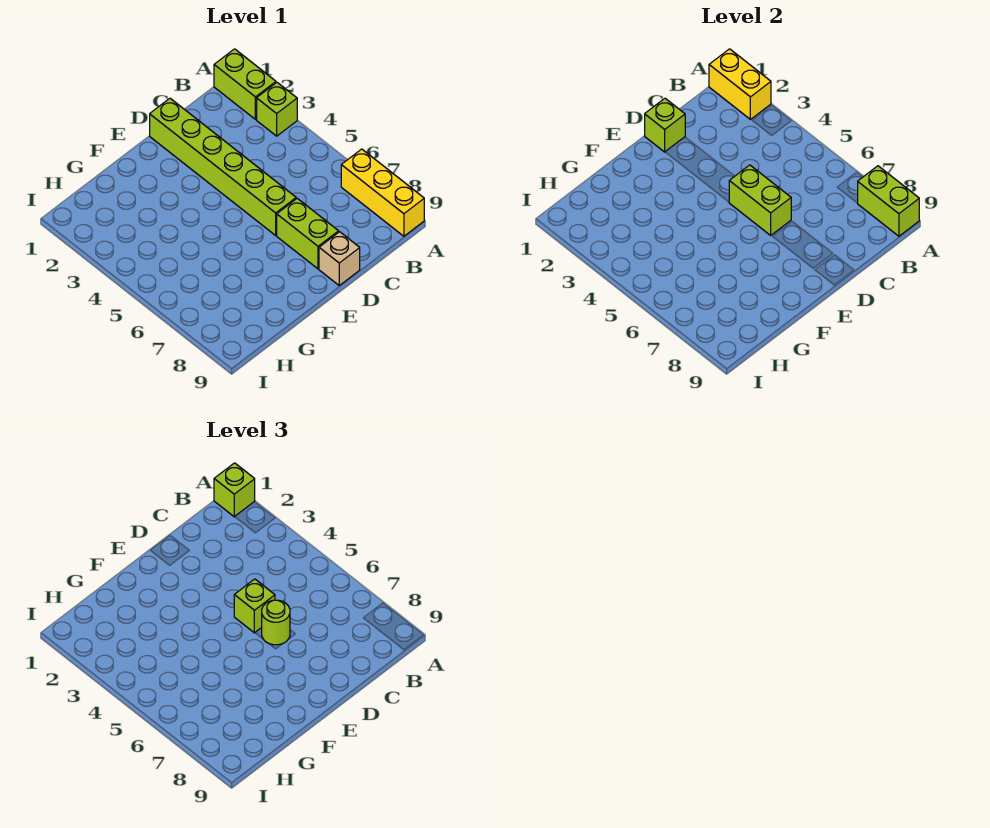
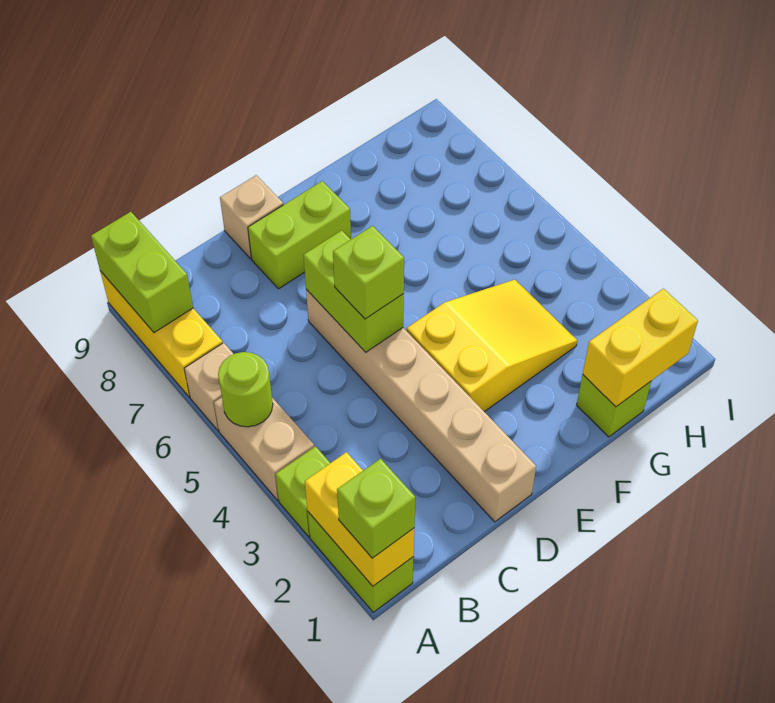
none -> tan brick A4:A5 level 1
none -> tan brick A6 level 1
lime brick D1:D6 level 1 -> tan brick D1:D6 level 1
lime brick D1 level 2 -> lime brick G1 level 1
lime round brick D6 level 3 -> lime round brick A5 level 2
lime brick D7:D8 level 1 -> lime brick D8:E8 level 1
none -> yellow slope E3:G4 level 1 top E
none -> yellow brick G1:H1 level 2

